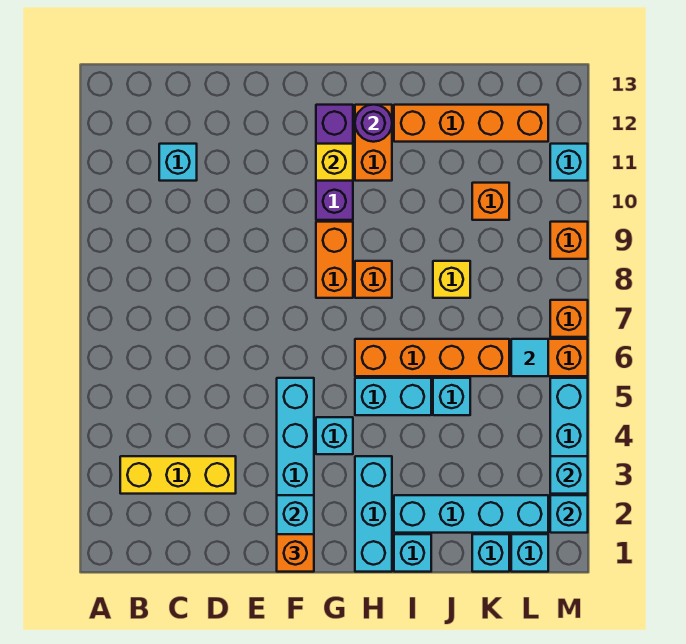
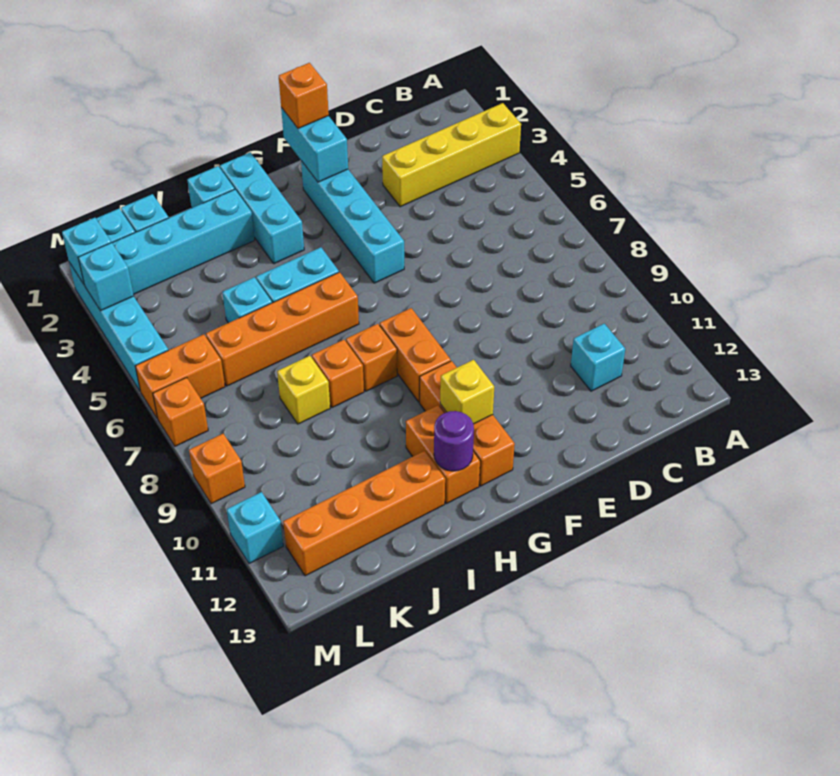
yellow brick B3:D3 level 1 -> yellow brick A3:D3 level 1
cyan brick G4 level 1 -> none
purple brick G10:G12 level 1 -> orange brick G10:G12 level 1
orange brick K10 level 1 -> orange brick I8 level 1
cyan tile L6 level 2 -> none

